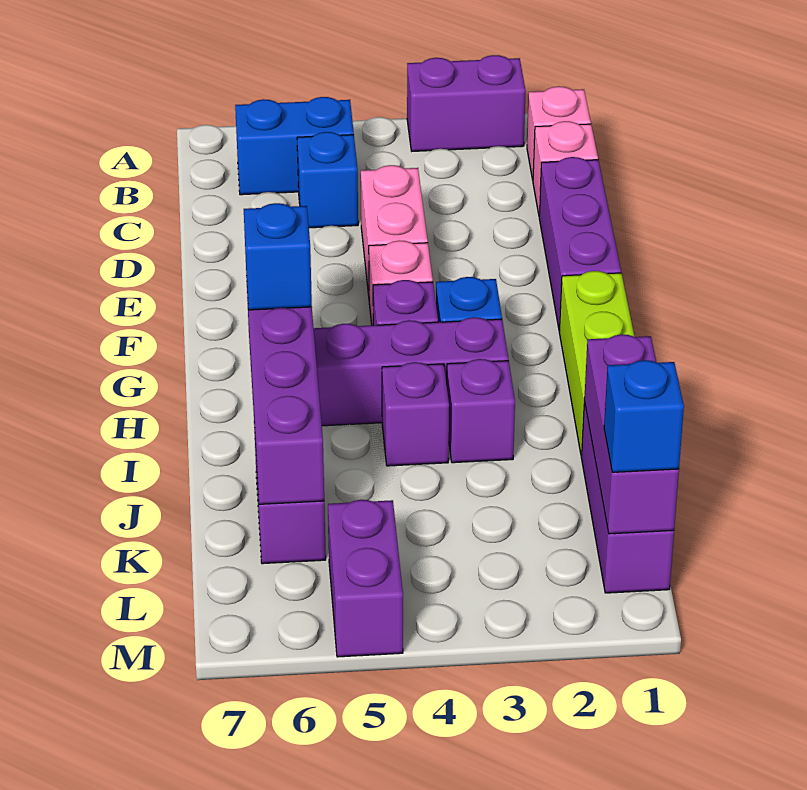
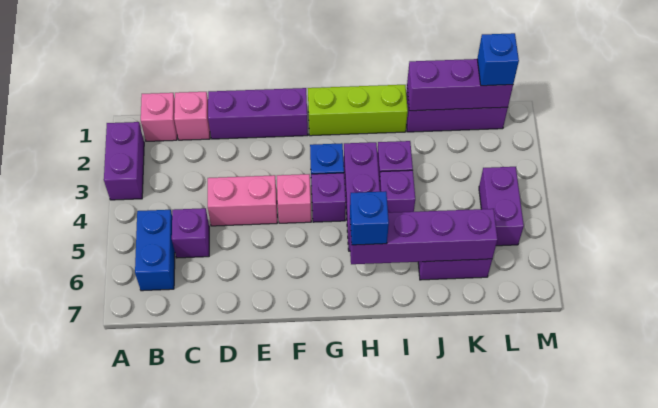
blue brick C5 level 1 -> purple brick C5 level 1
purple brick L5:M5 level 1 -> purple brick L4:L5 level 1

